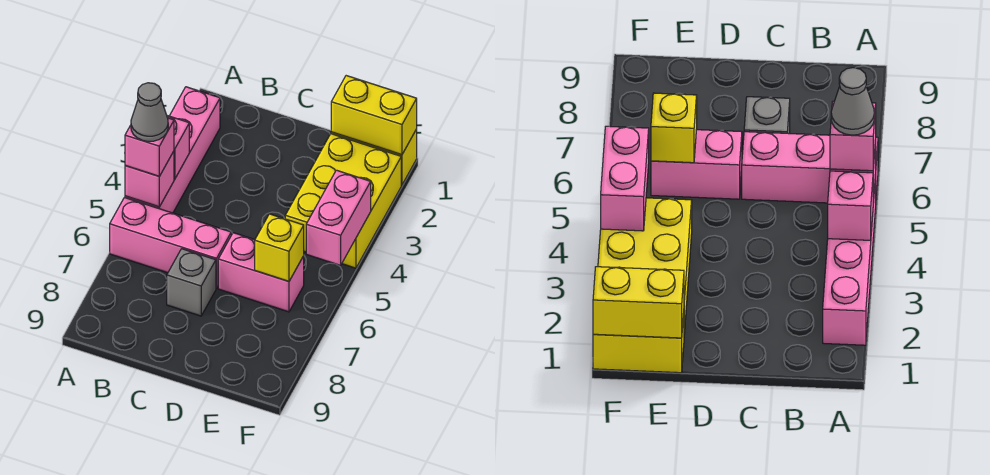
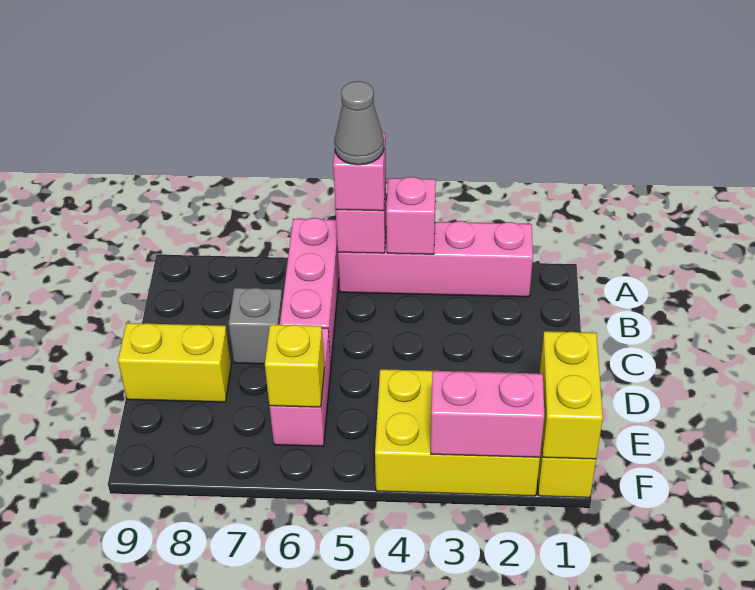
none -> yellow brick D8:D9 level 1
pink brick F4:F5 level 2 -> pink brick F2:F3 level 2

